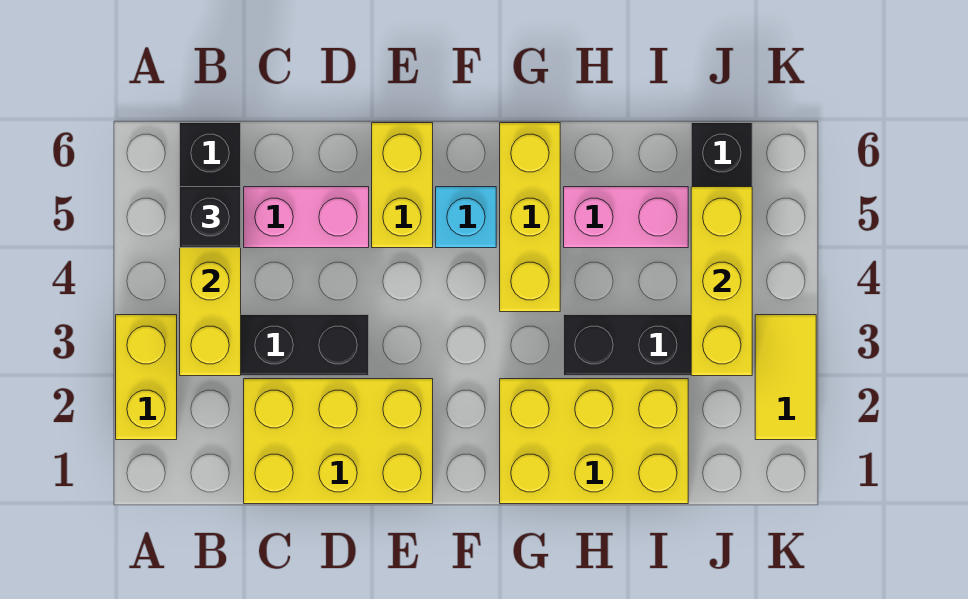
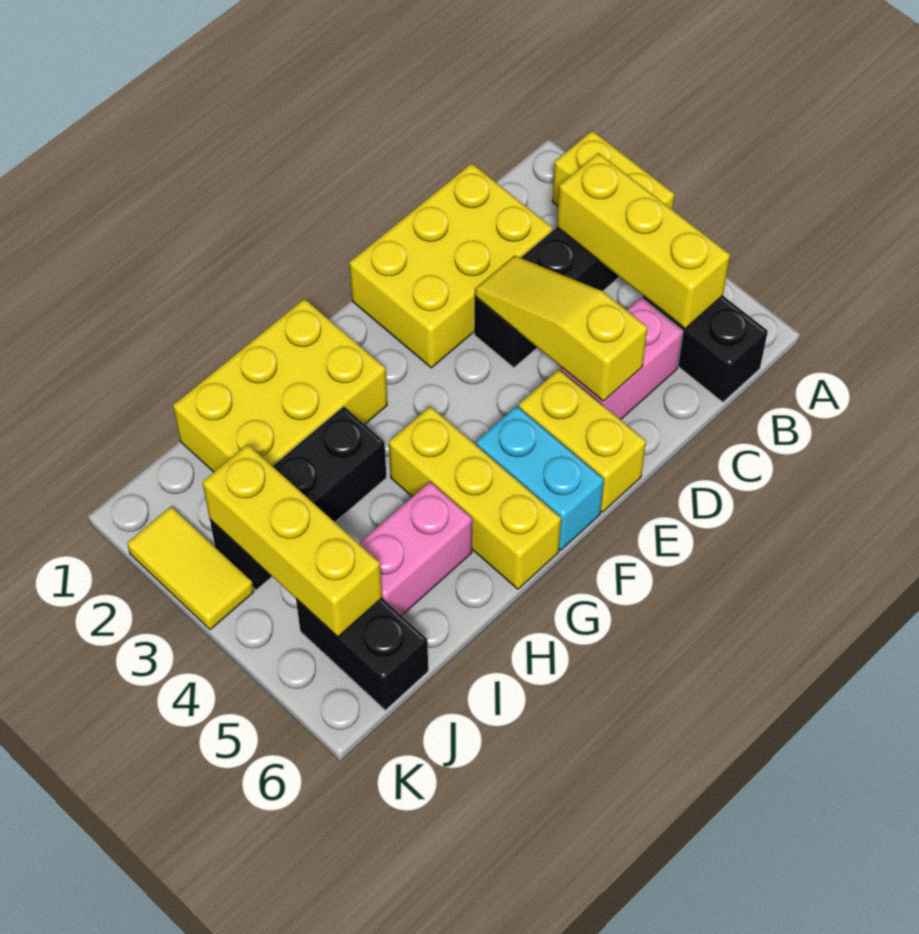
black brick B5 level 3 -> none
none -> yellow slope D3:D5 level 2 top 5
cyan brick F5 level 1 -> cyan brick F5:F6 level 1

